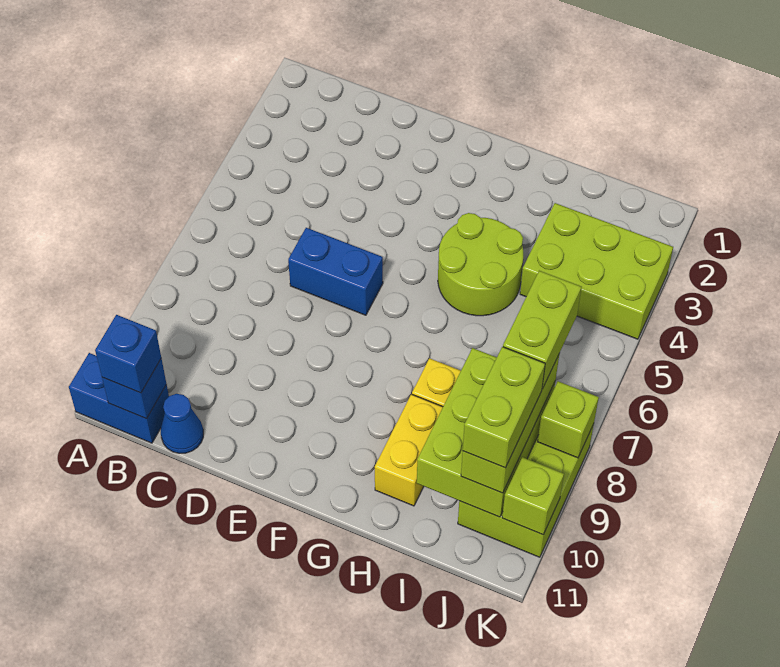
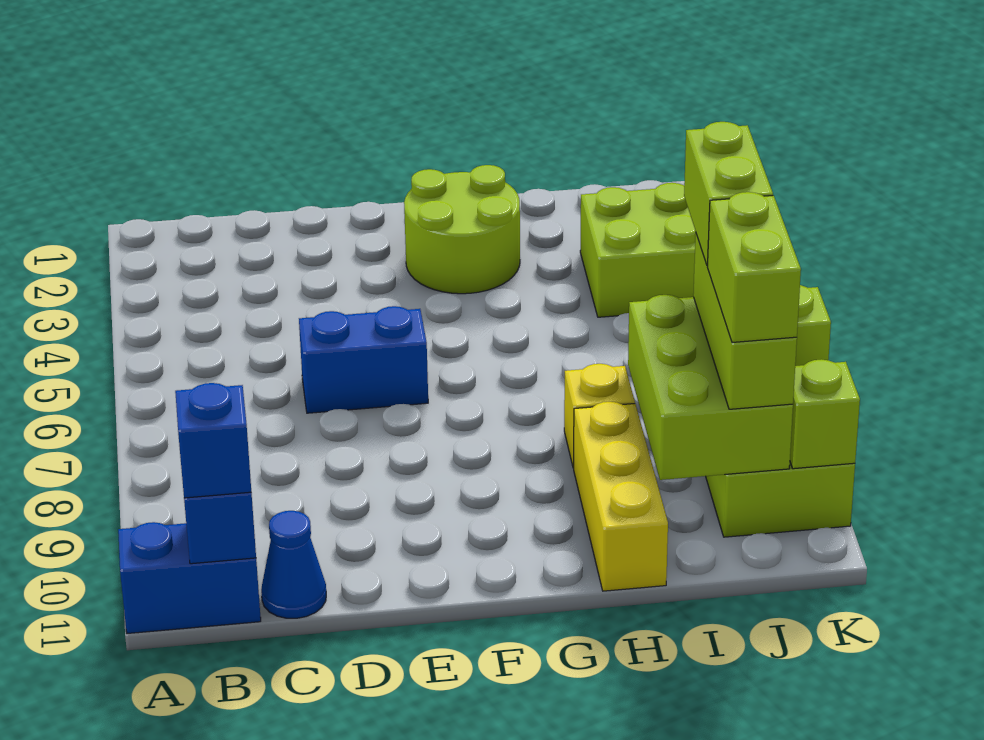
lime round brick G4:H5 level 1 -> lime round brick F2:G3 level 1
yellow brick H9:H10 level 1 -> yellow brick H9:H11 level 1

